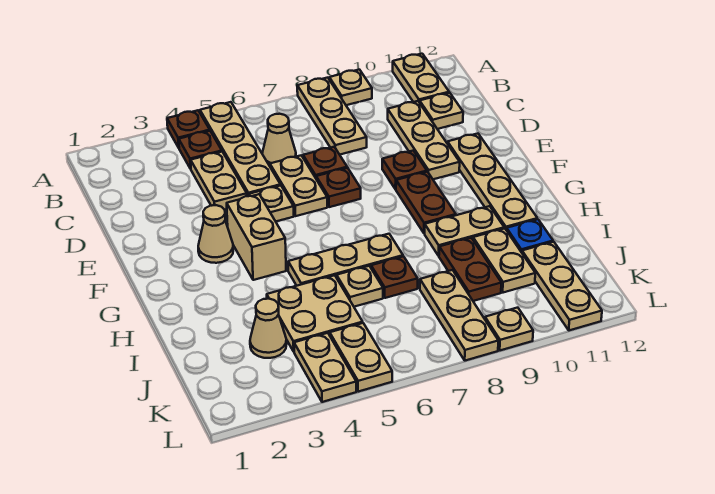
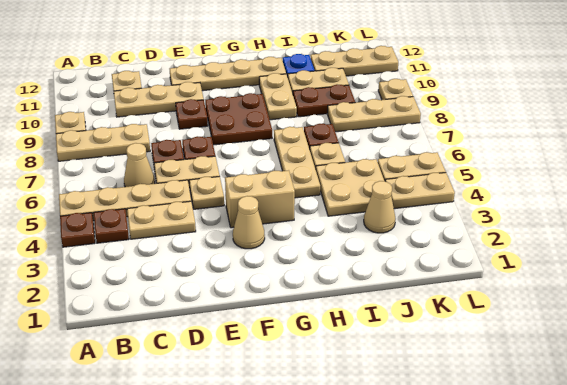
tan plate A11:B11 level 1 -> none
brown plate F9:G9 level 1 -> brown plate F8:G9 level 1

